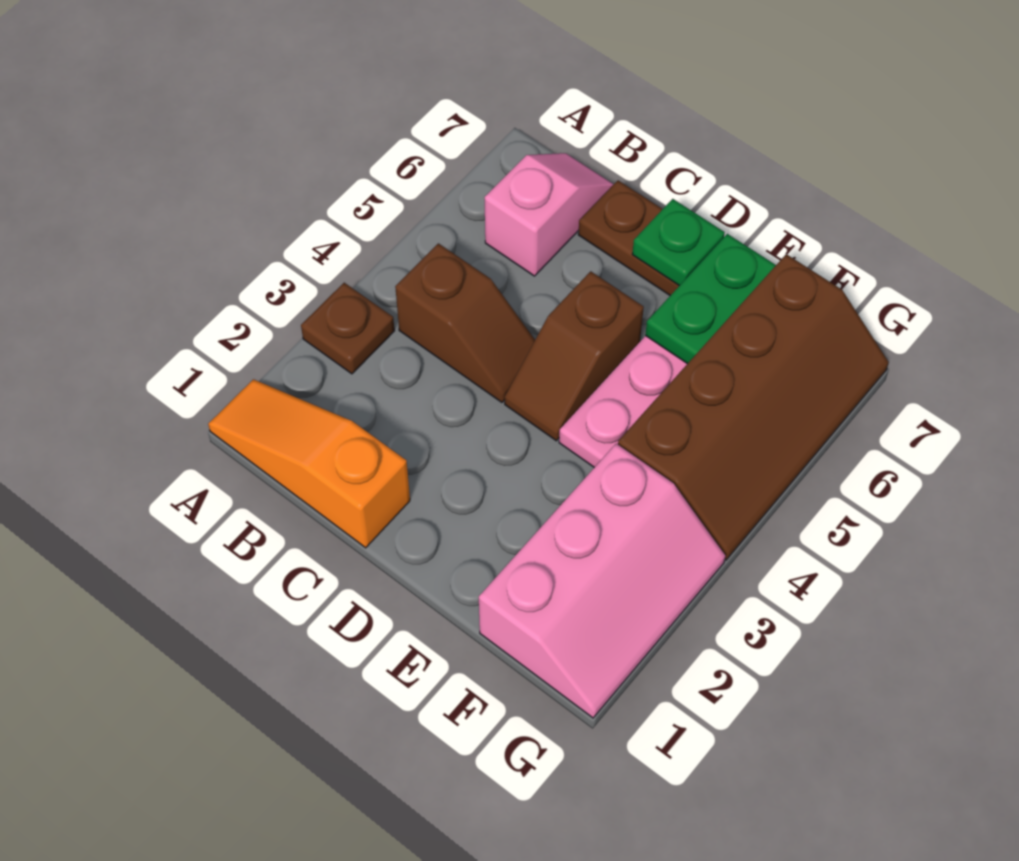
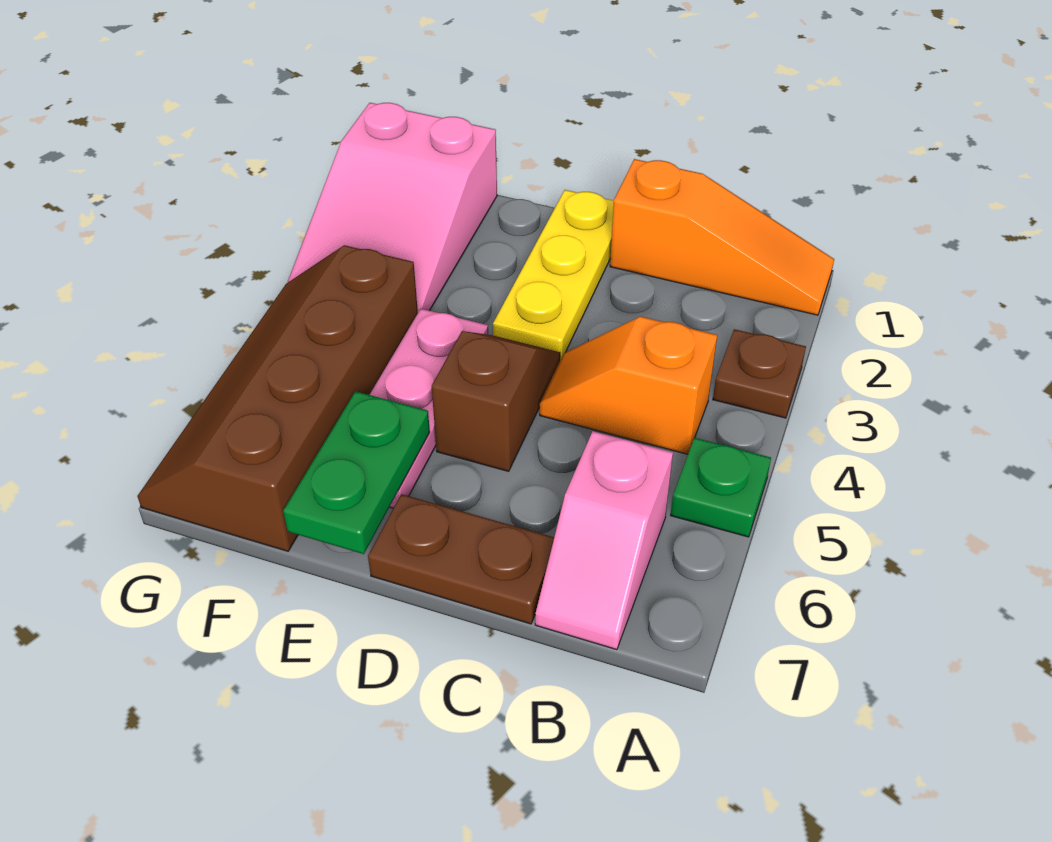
brown slope B4:C4 level 1 top B -> orange slope B4:C4 level 1 top B
none -> yellow plate D1:D3 level 1
green plate D7 level 2 -> green plate A5 level 1
pink slope F1:G3 level 1 top F -> pink slope F1:G3 level 1 top 1

